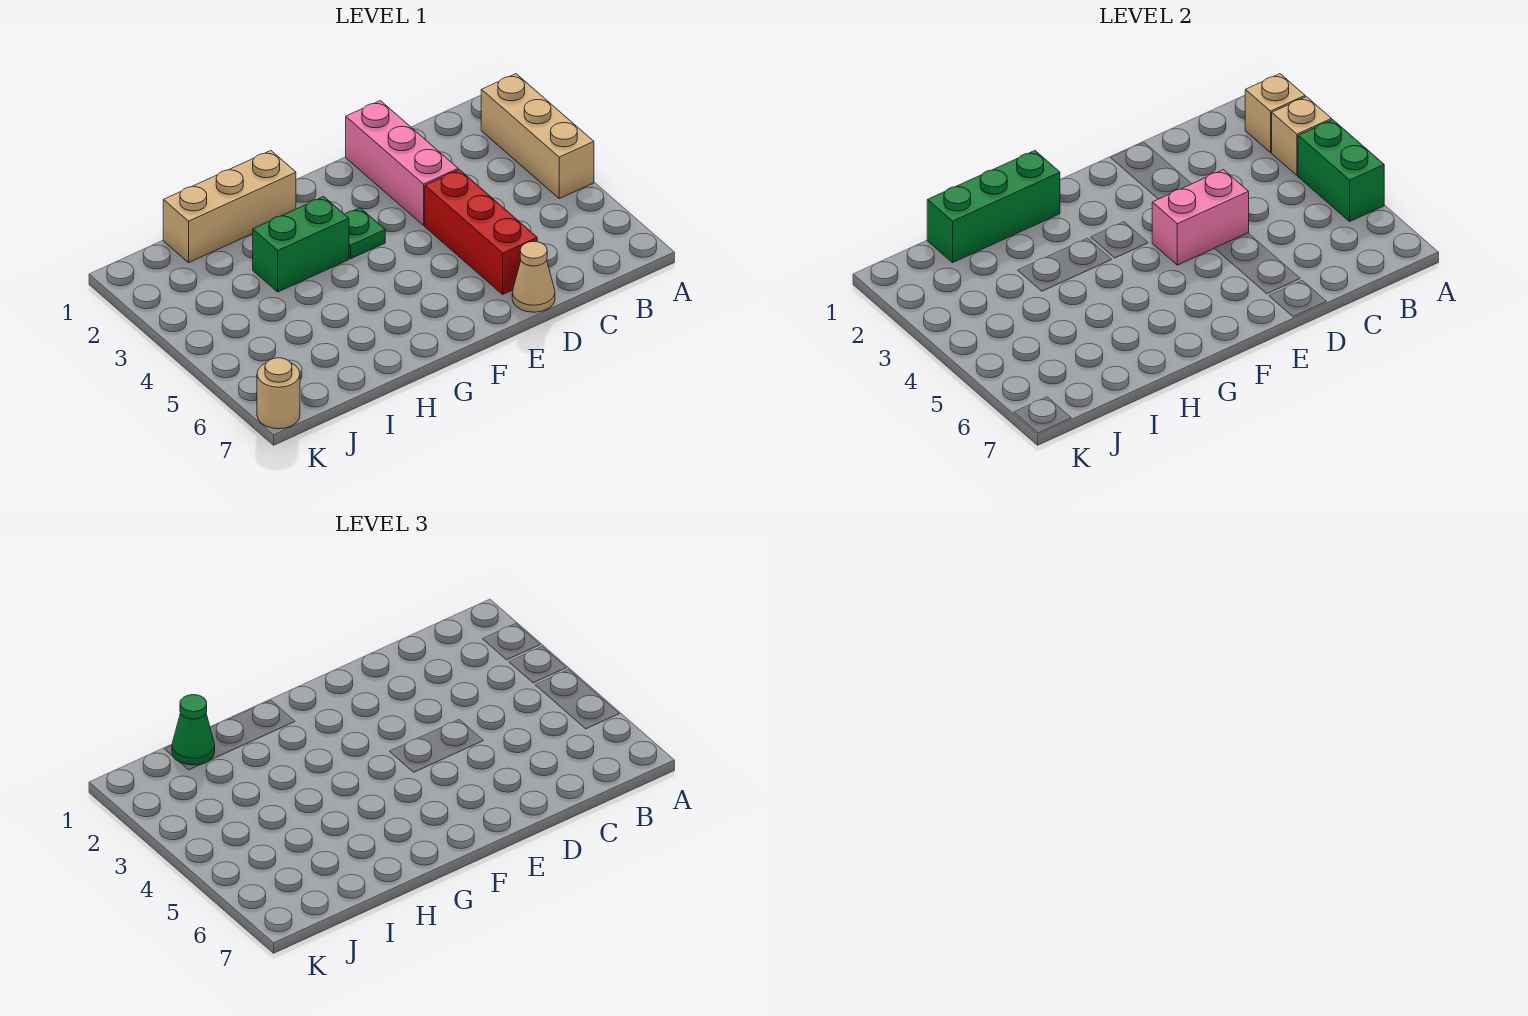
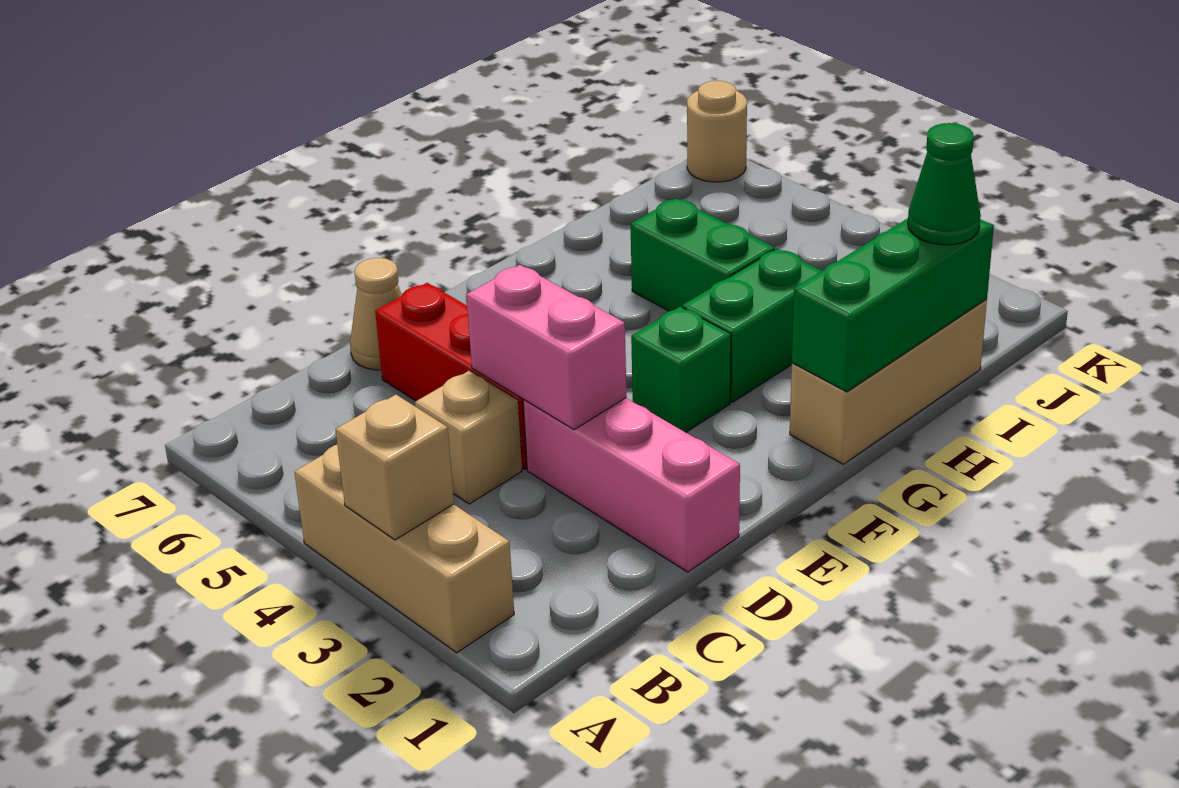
tan brick A2 level 2 -> tan brick C4 level 1
green brick A4:A5 level 2 -> green brick H4:H5 level 1
pink brick D4:E4 level 2 -> pink brick D3:D4 level 2
green plate F3 level 1 -> green brick F3 level 1

